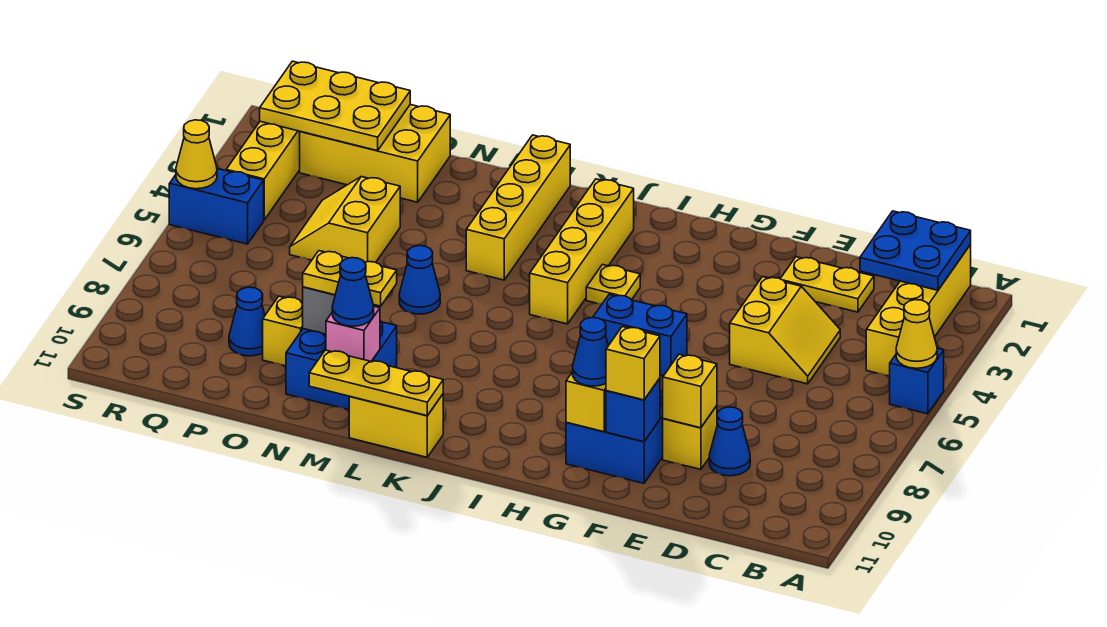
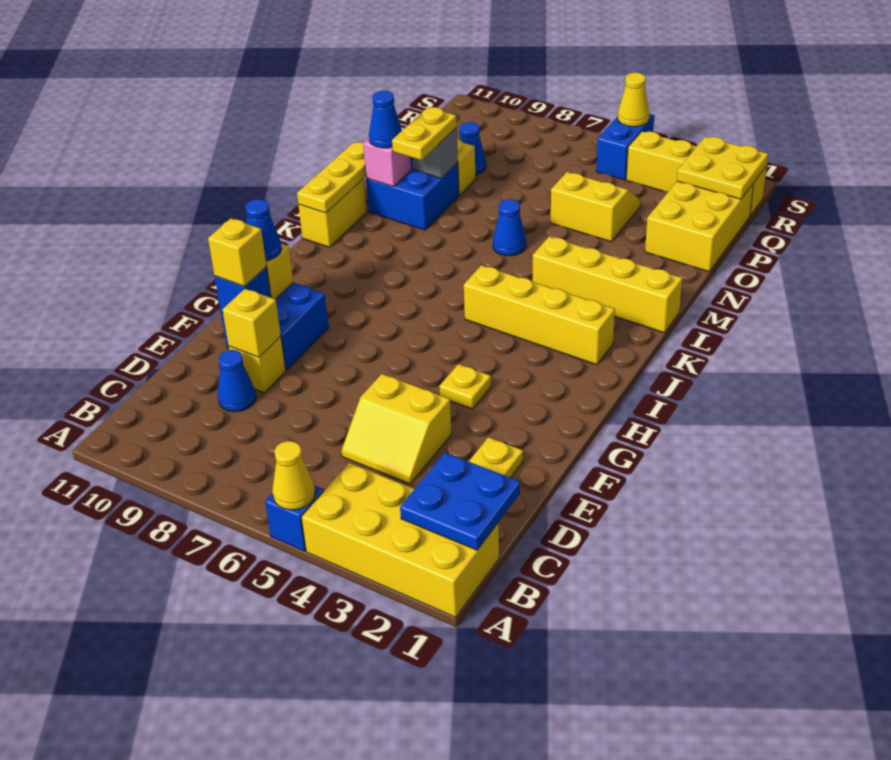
yellow brick B1:B4 level 1 -> yellow brick A1:B4 level 1
blue brick G6:H6 level 1 -> none
yellow plate I4 level 1 -> yellow plate G4 level 1
yellow plate P1:R2 level 2 -> yellow plate Q1:R2 level 2

